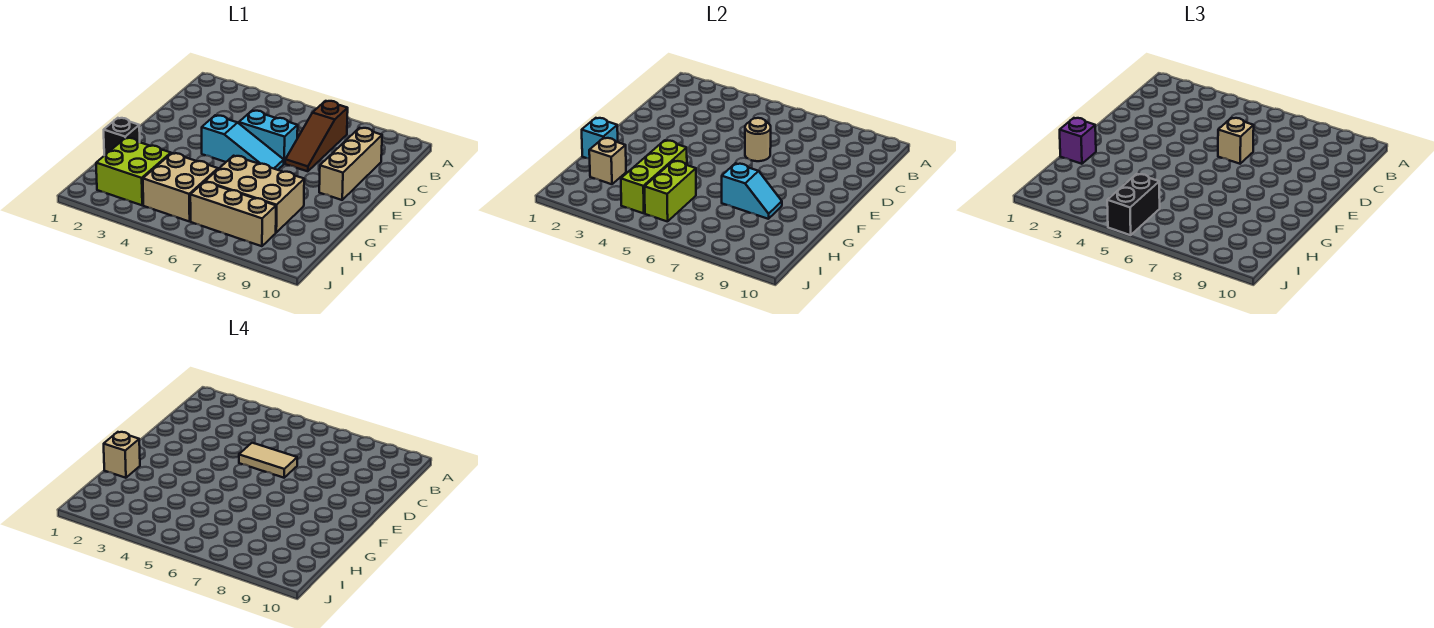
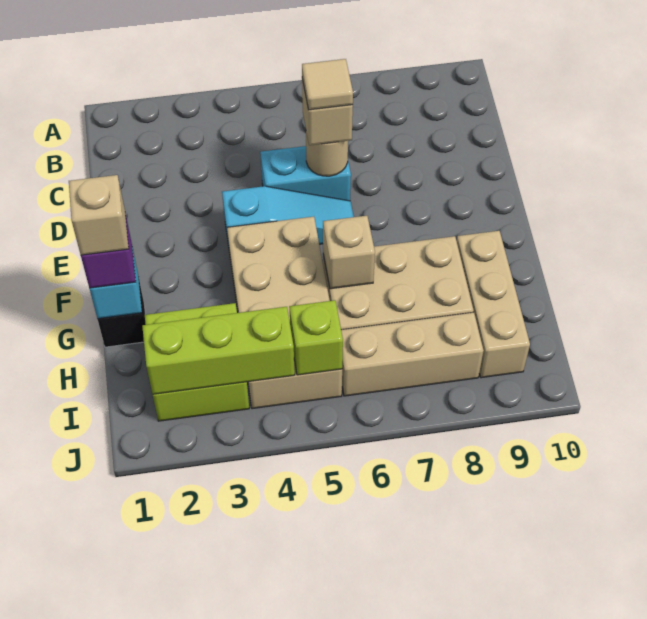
brown slope B7:D7 level 1 top B -> none
tan brick C9:E9 level 1 -> tan brick G9:I9 level 1
tan tile D5:D6 level 4 -> tan tile D6 level 4
lime brick G4:I4 level 2 -> lime brick I2:I4 level 2
cyan slope G7:G8 level 2 top 7 -> none
tan brick H2 level 2 -> tan brick G6 level 2
tan brick H4:I5 level 1 -> tan brick F4:I5 level 1
lime brick H5:I5 level 2 -> lime brick I5 level 2
black brick I5:J5 level 3 -> none

